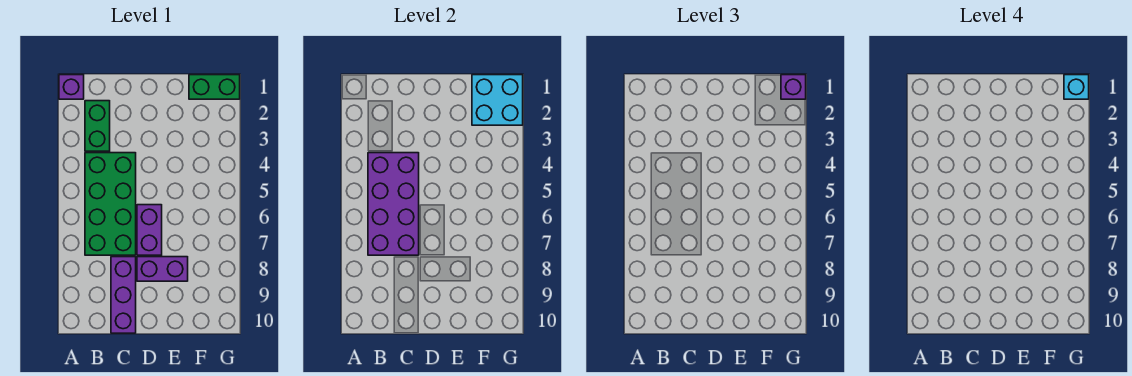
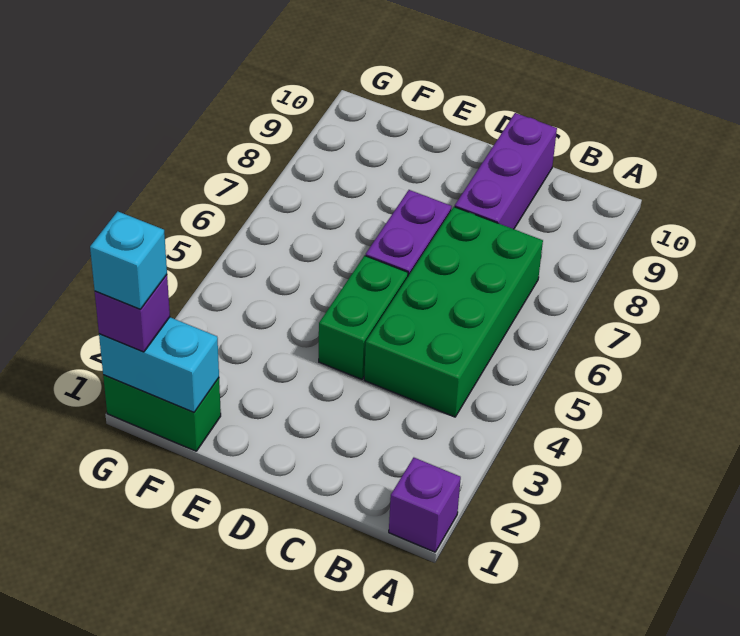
green brick B2:B3 level 1 -> green brick D4:D5 level 1
purple brick B4:C7 level 2 -> none
purple brick D8:E8 level 1 -> none
cyan brick F1:G2 level 2 -> cyan brick F1:G1 level 2

